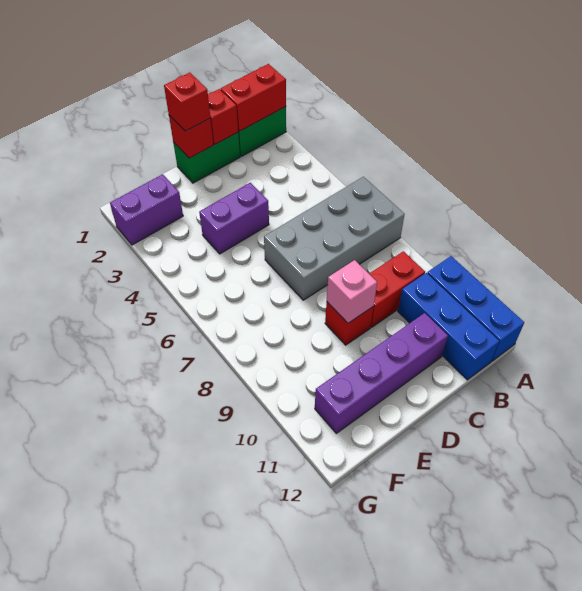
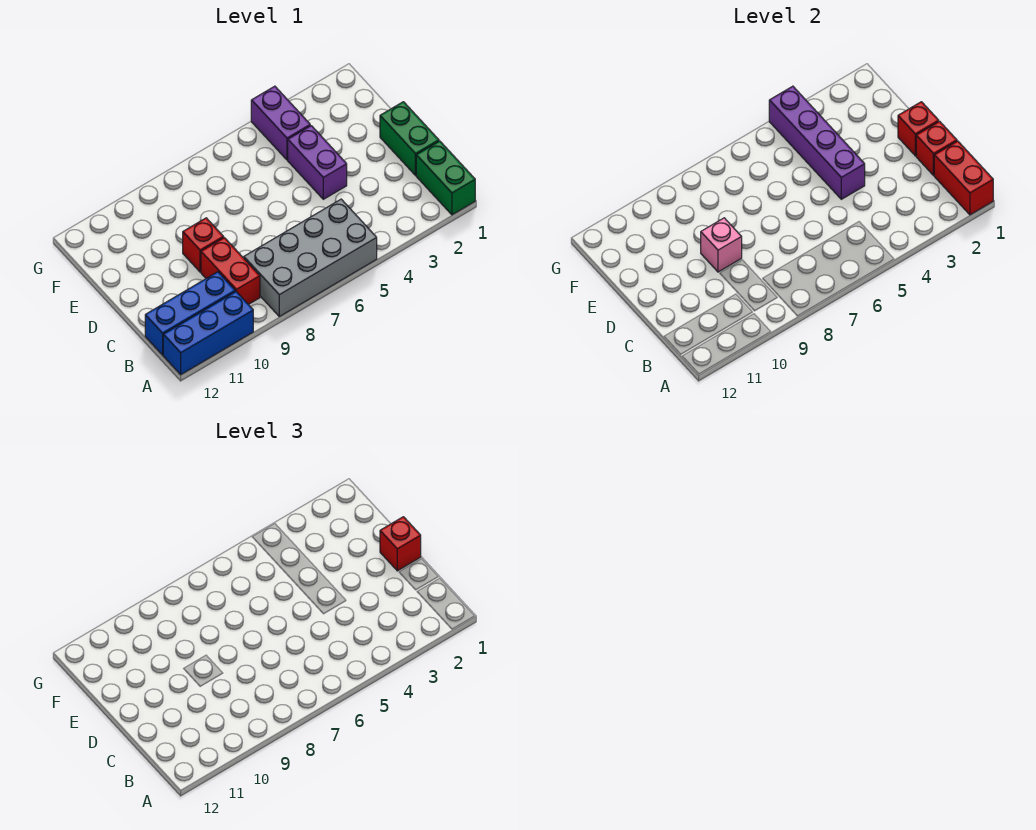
grey brick A6:D7 level 1 -> grey brick A5:B8 level 1
purple brick C11:F11 level 1 -> purple brick D4:G4 level 2
purple brick F2:G2 level 1 -> purple brick F4:G4 level 1

